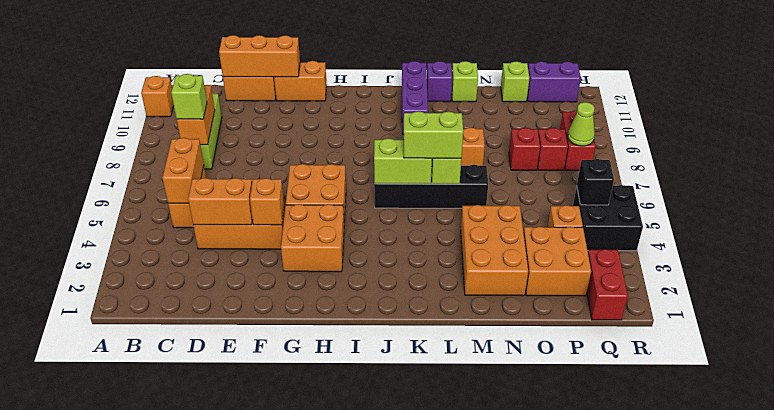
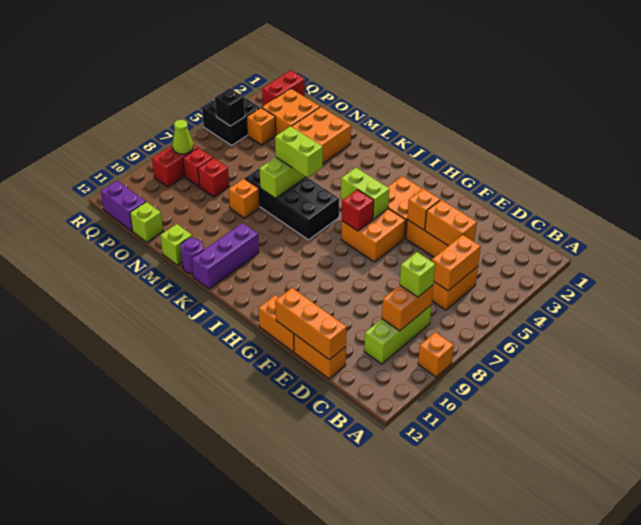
orange brick A11 level 1 -> orange brick A9 level 1
none -> red brick H6 level 2
black brick J6:M6 level 1 -> black brick J6:M7 level 1
lime brick J6:K6 level 2 -> lime brick H5:I5 level 2
purple brick L12 level 1 -> purple round brick L12 level 1

